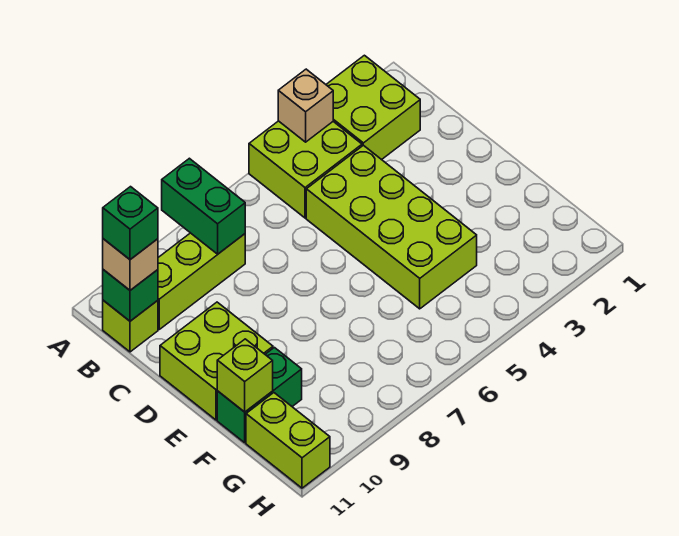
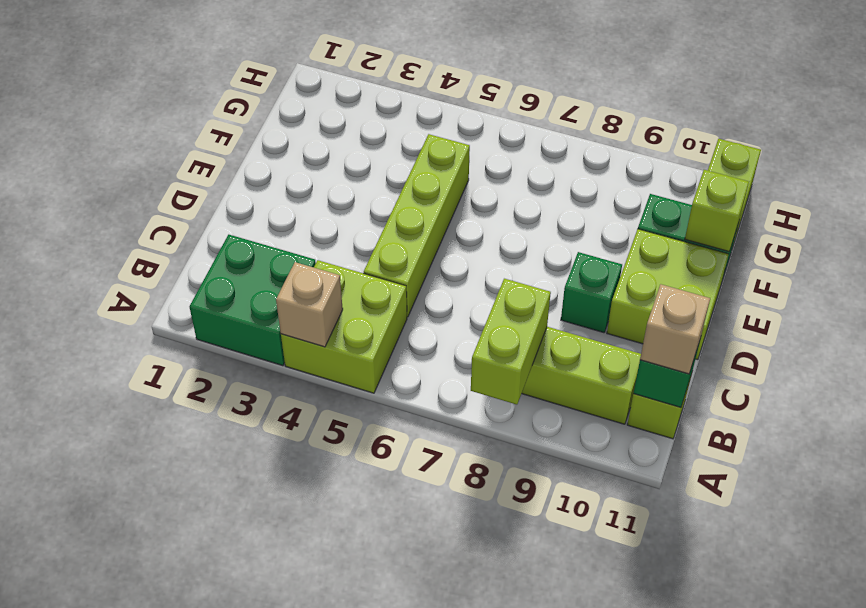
lime brick A2:B3 level 1 -> green brick A2:B3 level 1
green brick A8:B8 level 2 -> lime brick A8:B8 level 2
green brick B11 level 4 -> green brick D9 level 1
lime brick C4:F5 level 1 -> lime brick C5:F5 level 1

